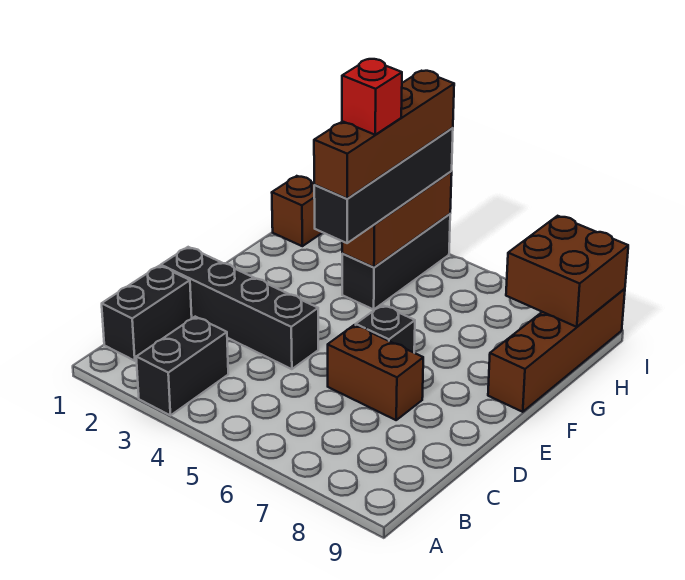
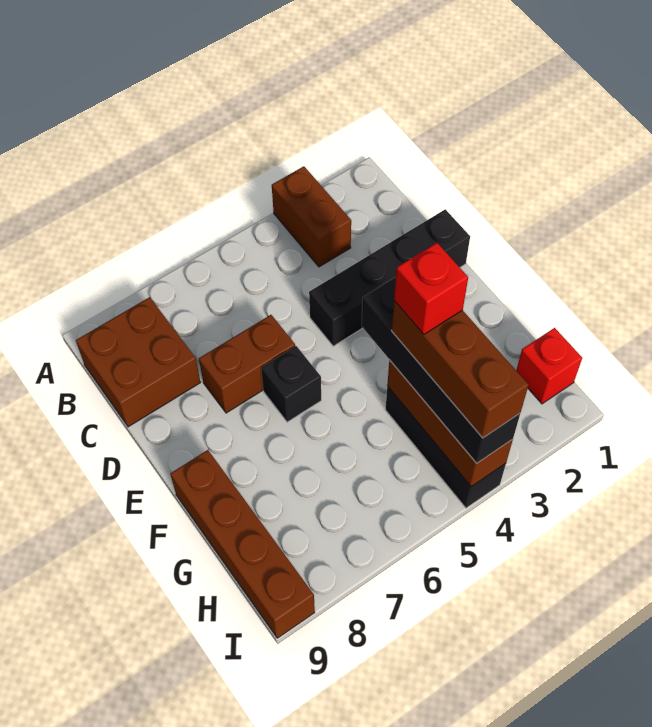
black brick A3:B3 level 1 -> brown brick A3:B3 level 1
black brick B1:C1 level 1 -> none
brown brick F4:I4 level 4 -> brown brick G4:I4 level 4
brown brick H1 level 1 -> red brick H1 level 1
brown brick H8:I9 level 2 -> brown brick B8:C9 level 1

